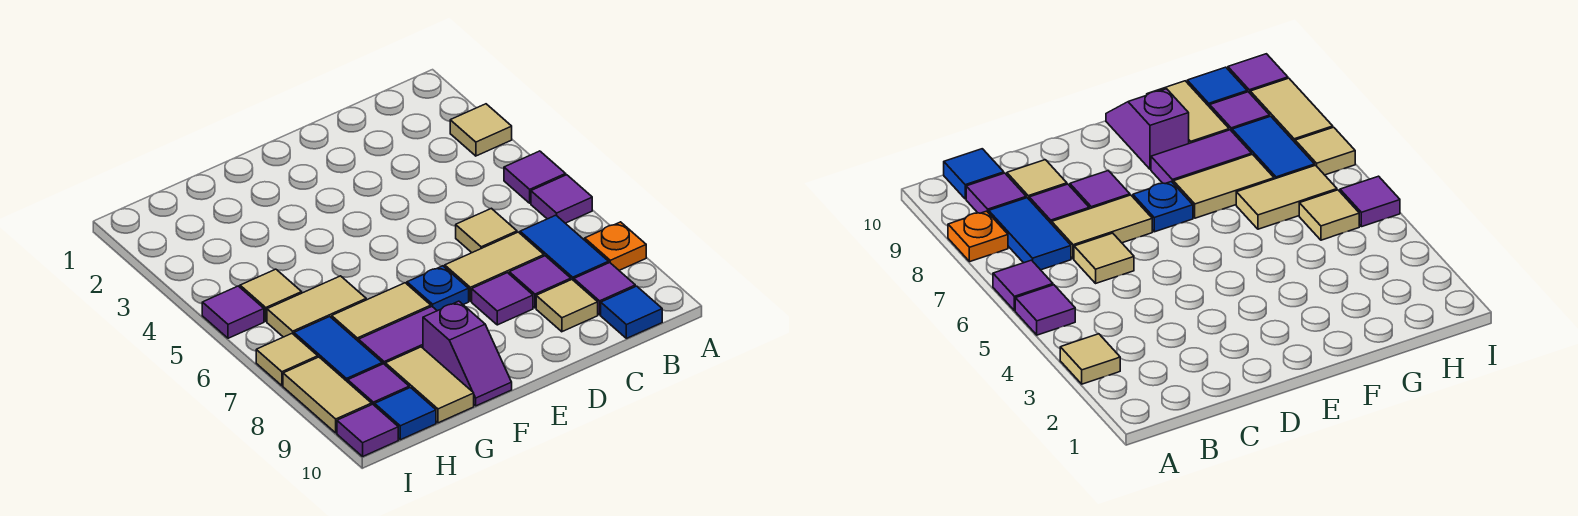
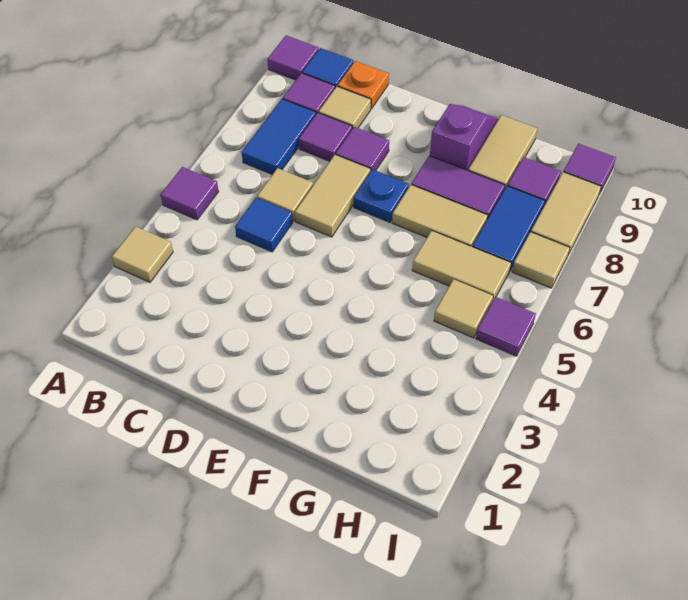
purple tile A6 level 1 -> purple tile A10 level 1
orange plate A8 level 1 -> orange plate C10 level 1
tan tile C7:D7 level 1 -> tan tile D6:D7 level 1
blue tile H10 level 1 -> blue tile C5 level 1

